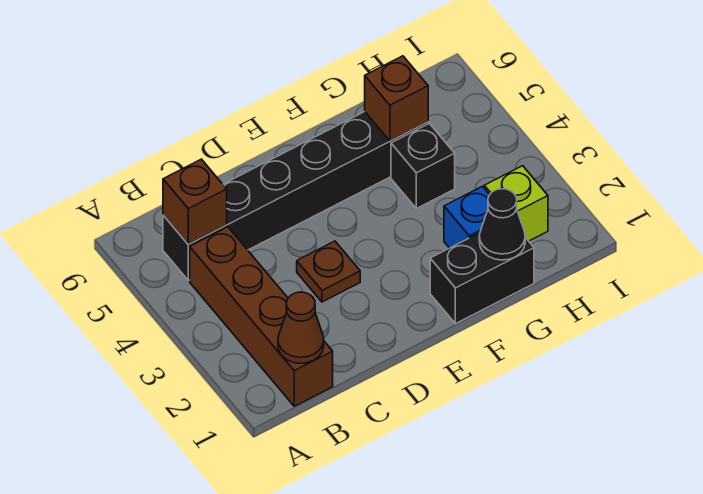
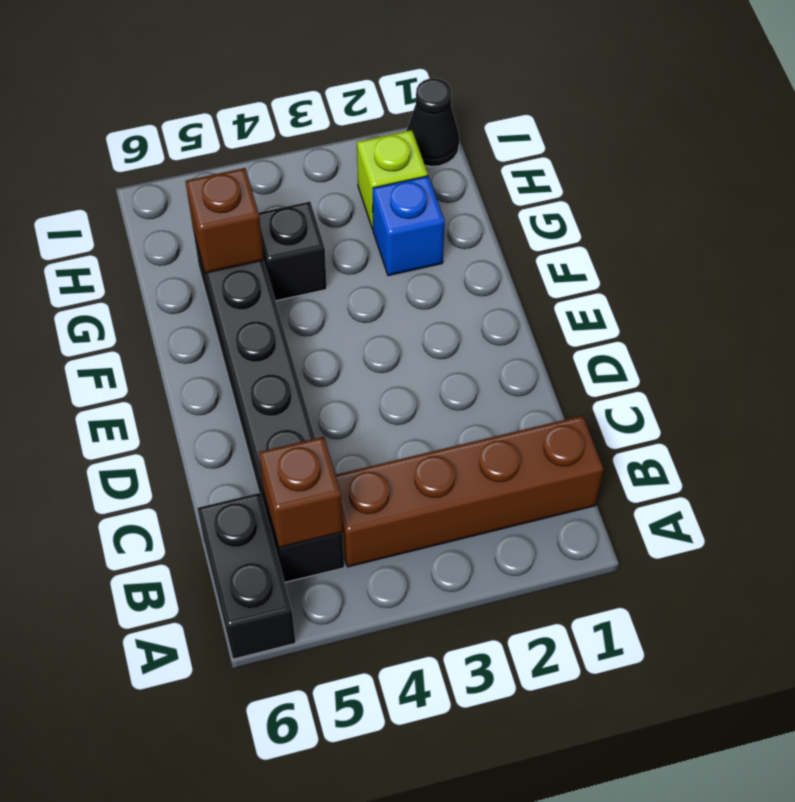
brown cone B1 level 2 -> none
brown plate D3 level 1 -> none
black brick F1:G1 level 1 -> black brick A6:B6 level 1
black cone G1 level 2 -> black cone I1 level 1

